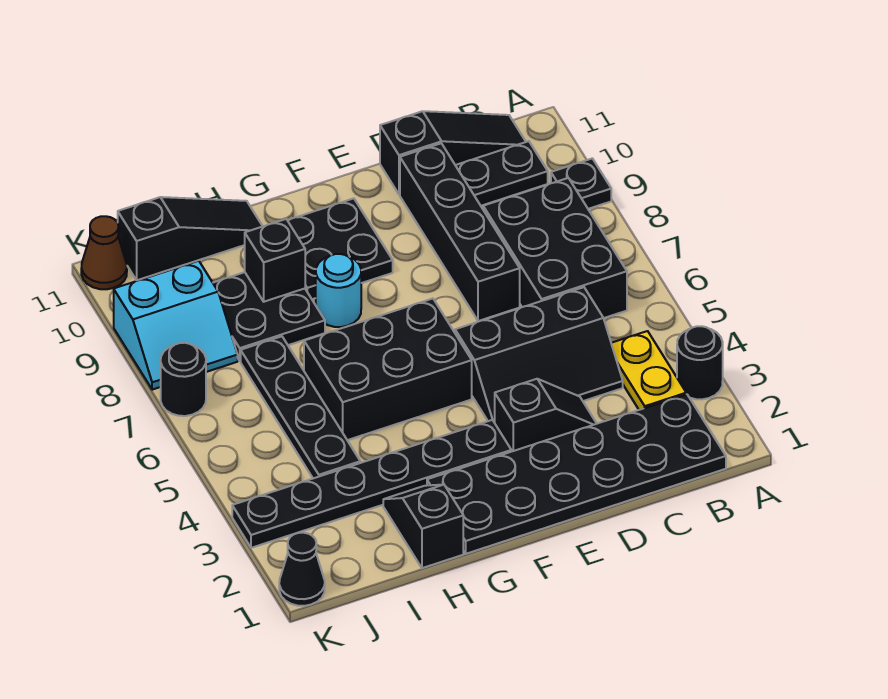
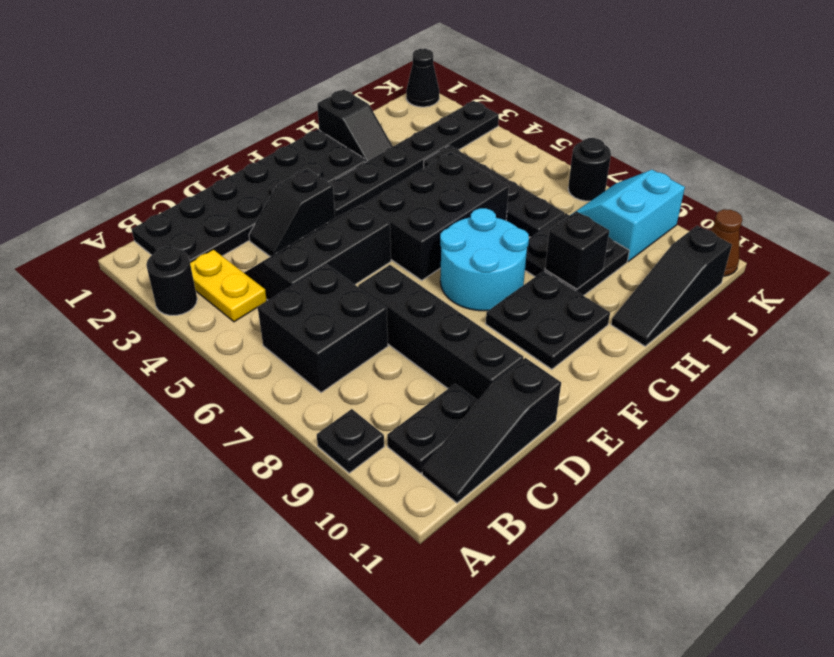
black brick B6:C8 level 1 -> black brick B6:C7 level 1
cyan round brick G8 level 1 -> cyan round brick F7:G8 level 1

